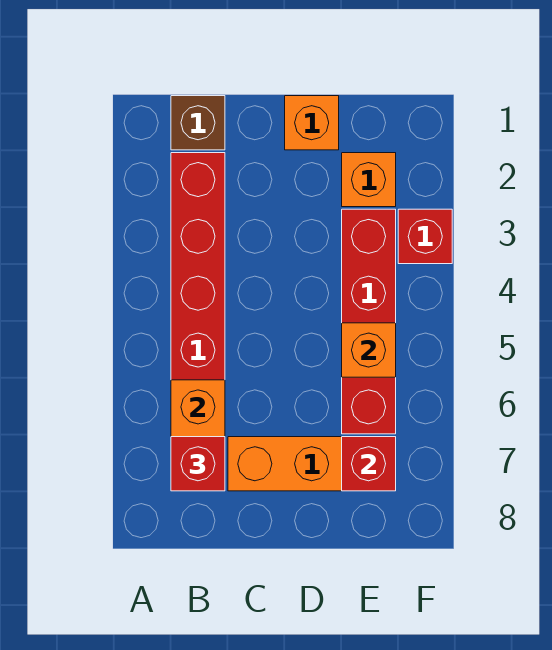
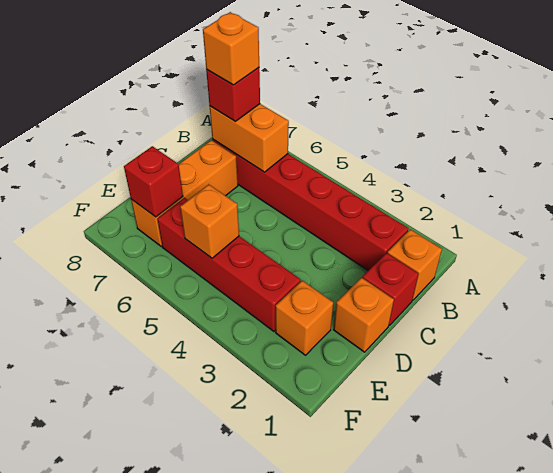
brown brick B1 level 1 -> orange brick B1 level 1
none -> orange brick B7 level 4
red brick F3 level 1 -> red brick C1 level 1

